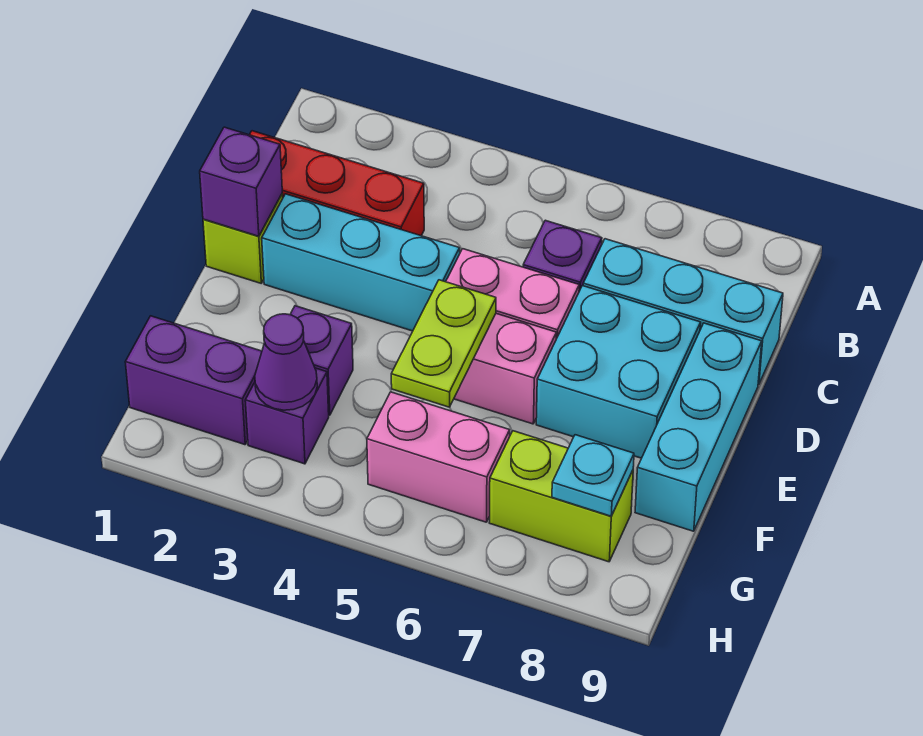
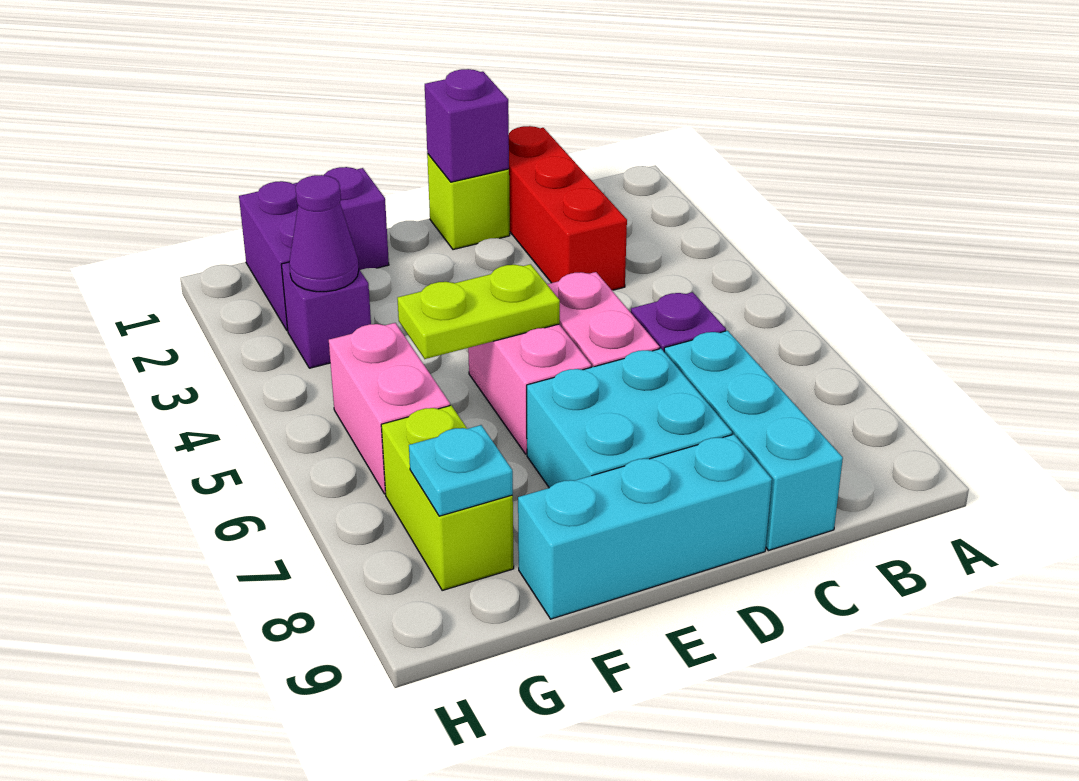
cyan brick D2:D4 level 1 -> none
purple brick F3 level 1 -> purple brick F1 level 1

